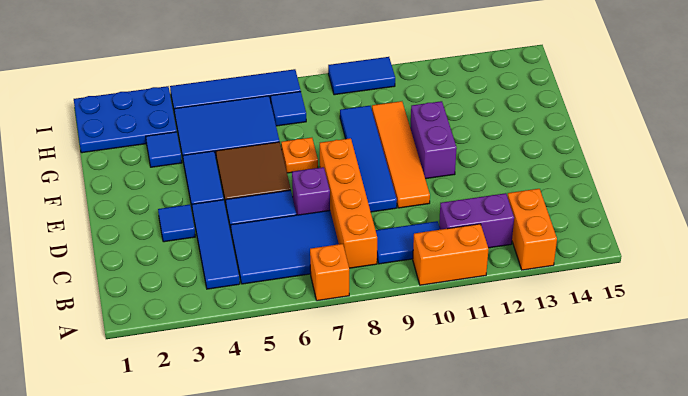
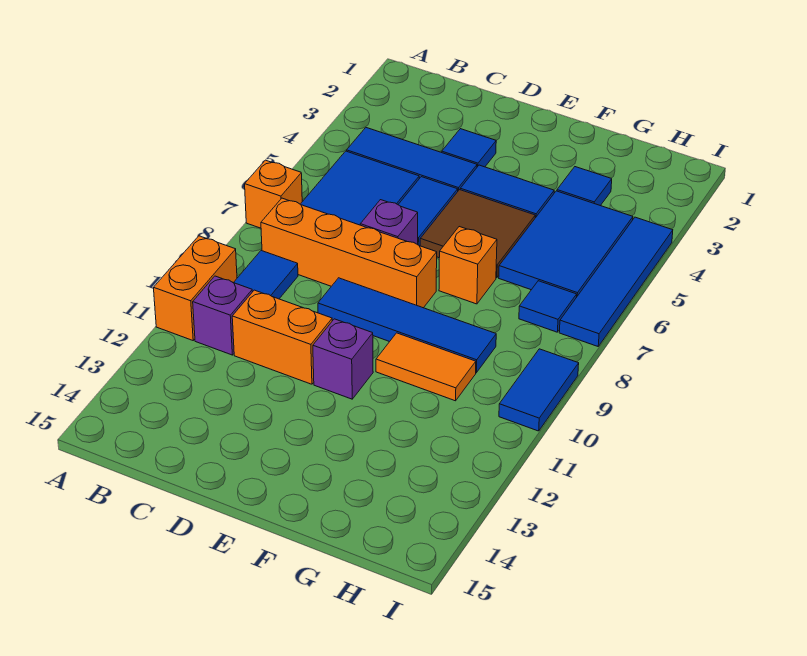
orange brick A13:B13 level 1 -> orange brick C11:D11 level 1
purple brick B11:B12 level 1 -> purple brick B11 level 1
orange tile D10:G10 level 1 -> orange tile F10:G10 level 1
purple brick E11:F11 level 1 -> purple brick E11 level 1
orange plate F7 level 1 -> orange brick F7 level 1
blue plate H1:I3 level 1 -> none

